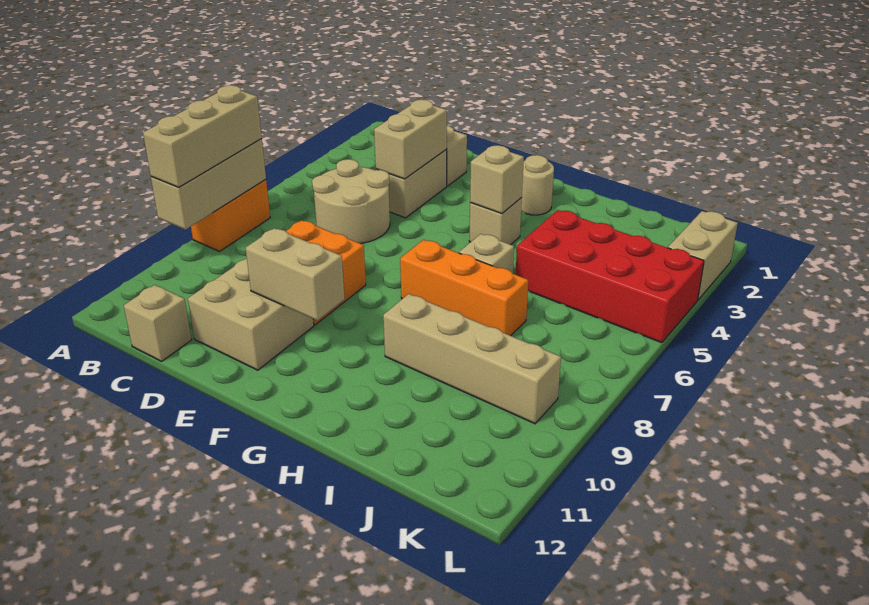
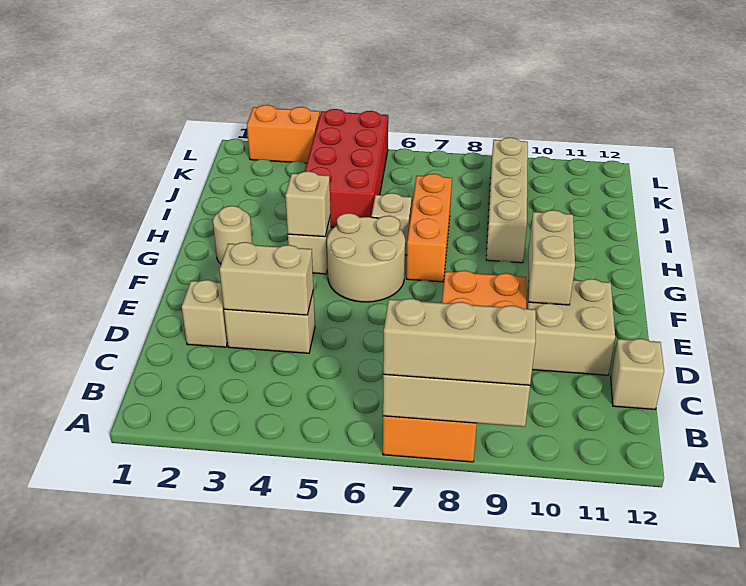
tan round brick C5:D6 level 1 -> tan round brick F5:G6 level 1
tan brick L2:L3 level 1 -> orange brick L2:L3 level 1

